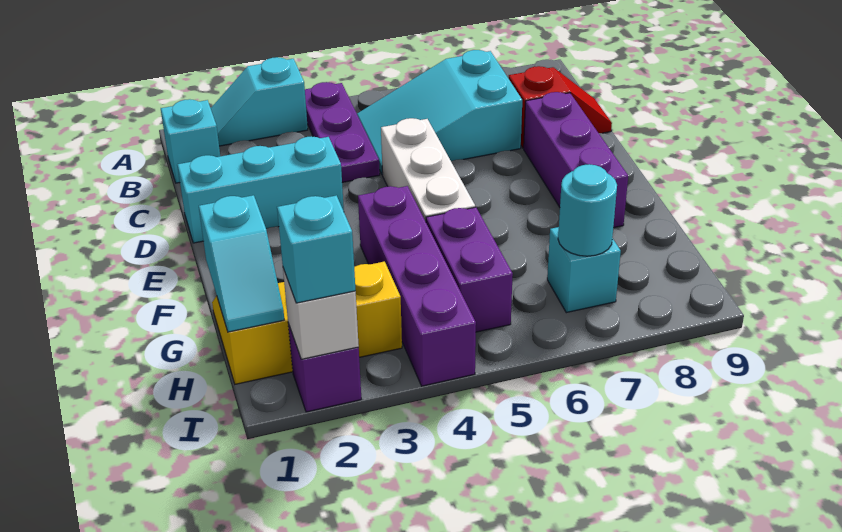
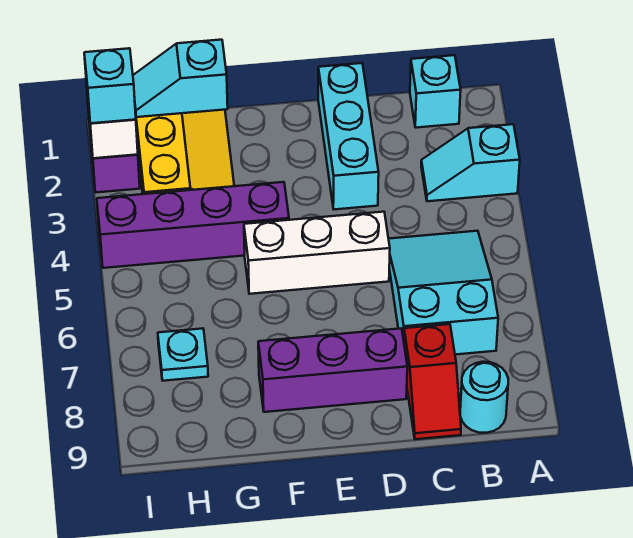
cyan slope A2:A3 level 1 top 3 -> cyan slope A3:B3 level 1 top A
purple plate A4:C4 level 1 -> none
purple brick G5:H5 level 1 -> none
cyan brick H7 level 1 -> cyan plate H7 level 1
cyan round brick H7 level 2 -> cyan round brick B9 level 1

